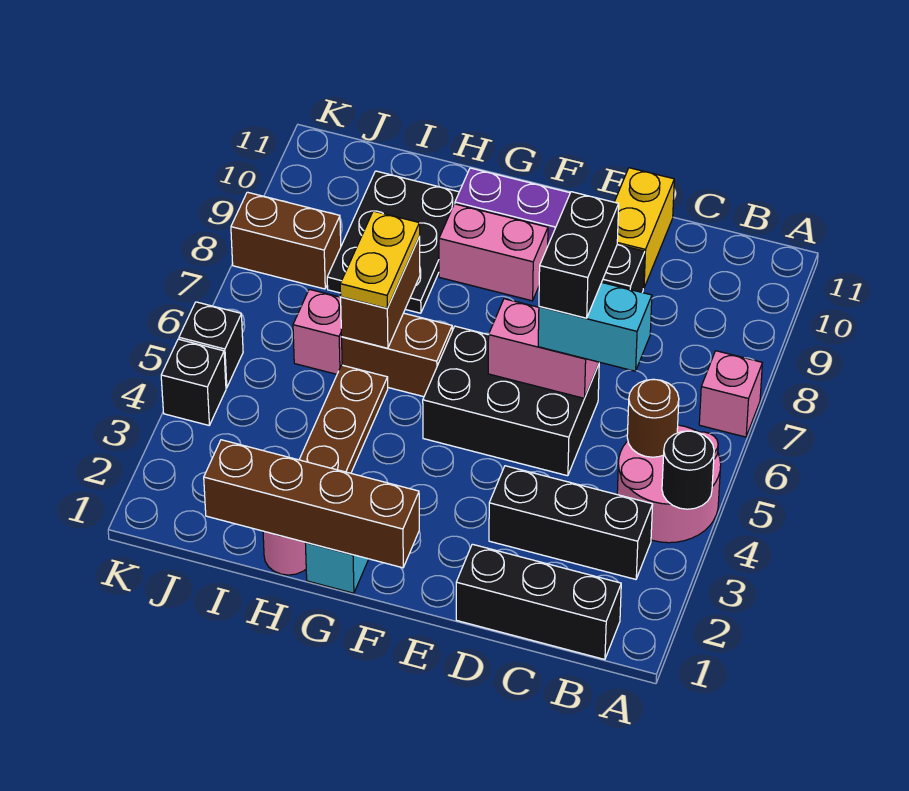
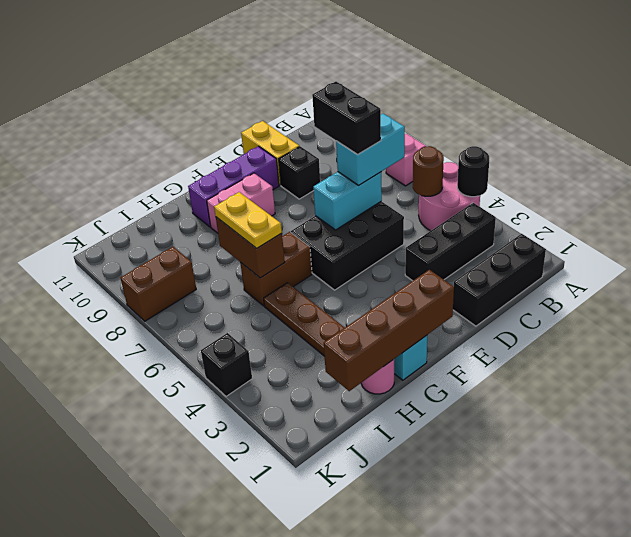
pink brick D6:E6 level 2 -> cyan brick D6:E6 level 2
black plate H8:I10 level 1 -> none
pink brick I6 level 1 -> none
black brick K5 level 1 -> none

